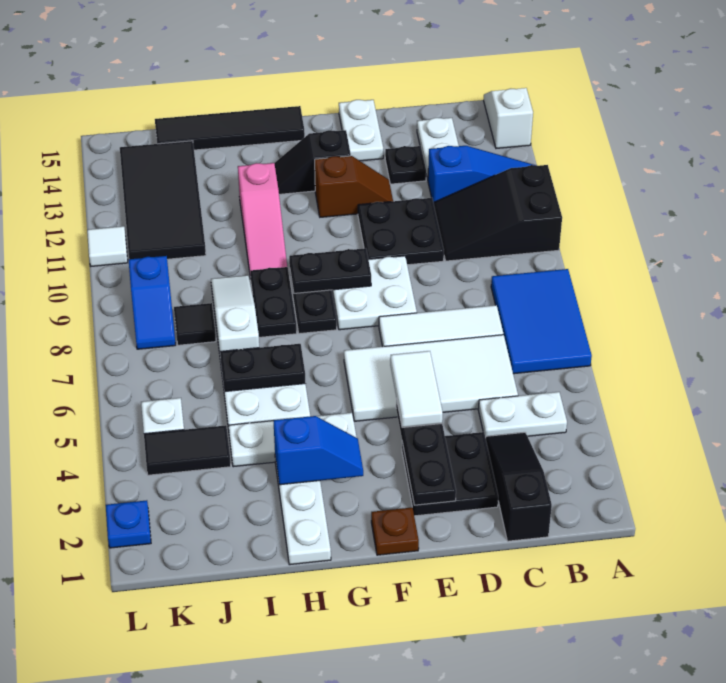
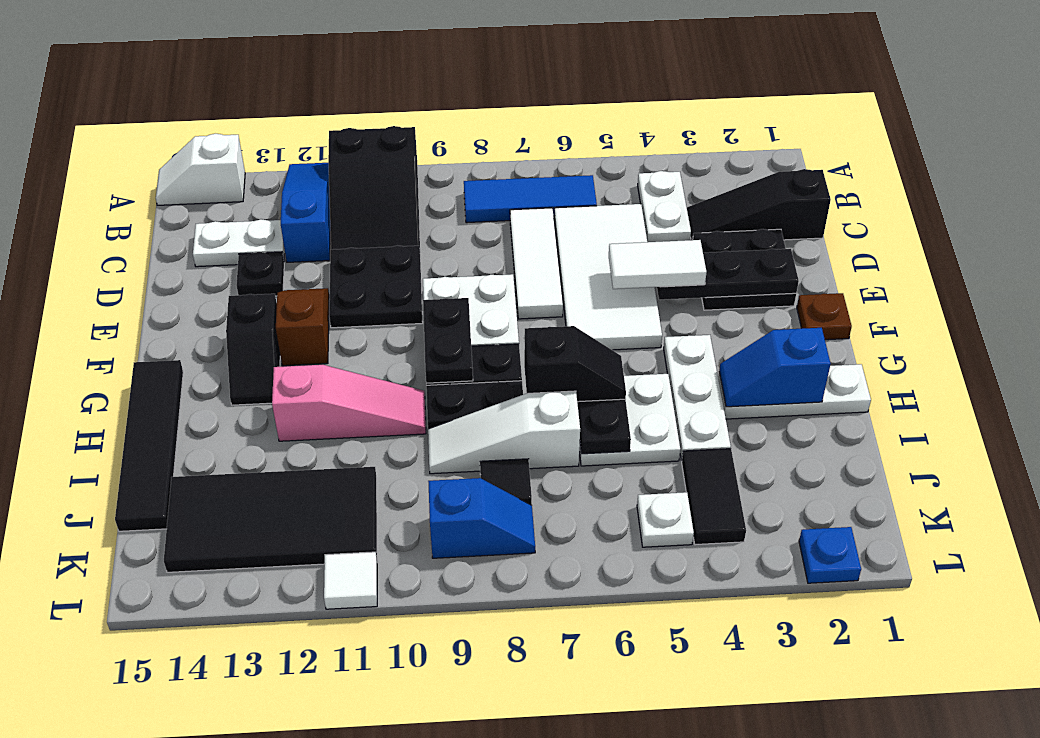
blue tile A6:B8 level 1 -> blue tile B6:B8 level 1
white plate E14:E15 level 1 -> none
blue slope G3:H3 level 2 top H -> blue slope H2:H3 level 2 top 2
none -> black slope H6:H7 level 3 top 7

